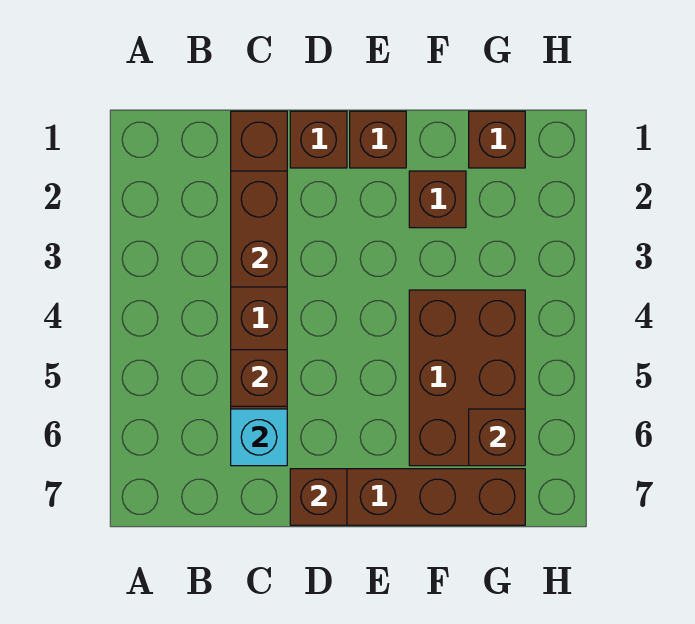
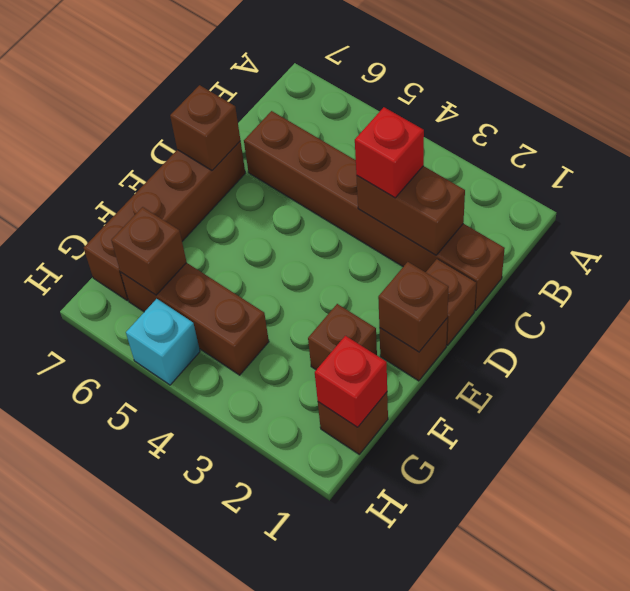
none -> red brick C3 level 3
brown brick C5 level 2 -> brown brick E1 level 2
cyan brick C6 level 2 -> cyan brick H5 level 1
brown brick F4:G6 level 1 -> brown brick G4:G6 level 1
none -> red brick G1 level 2

